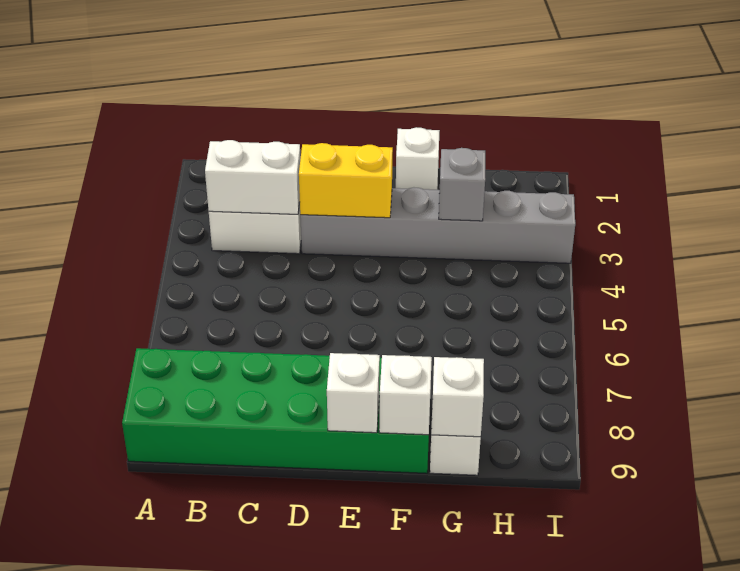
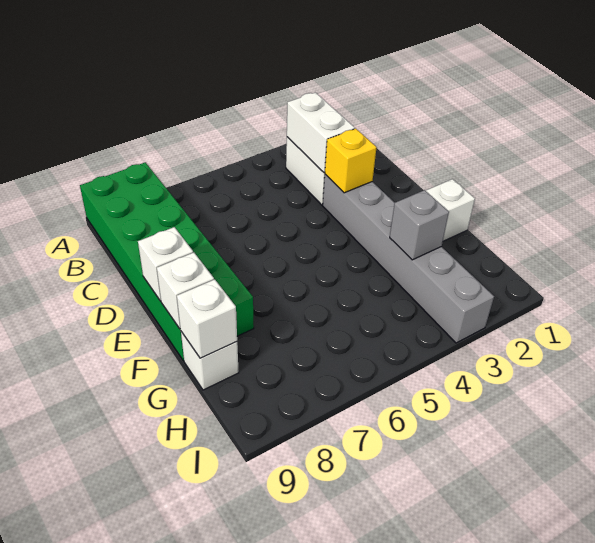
yellow brick D3:E3 level 2 -> yellow brick D3 level 2

